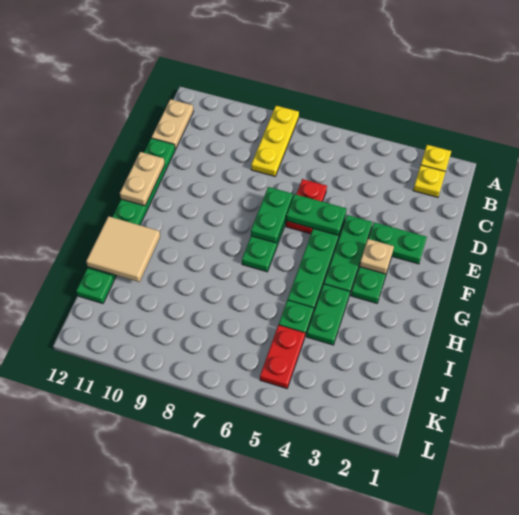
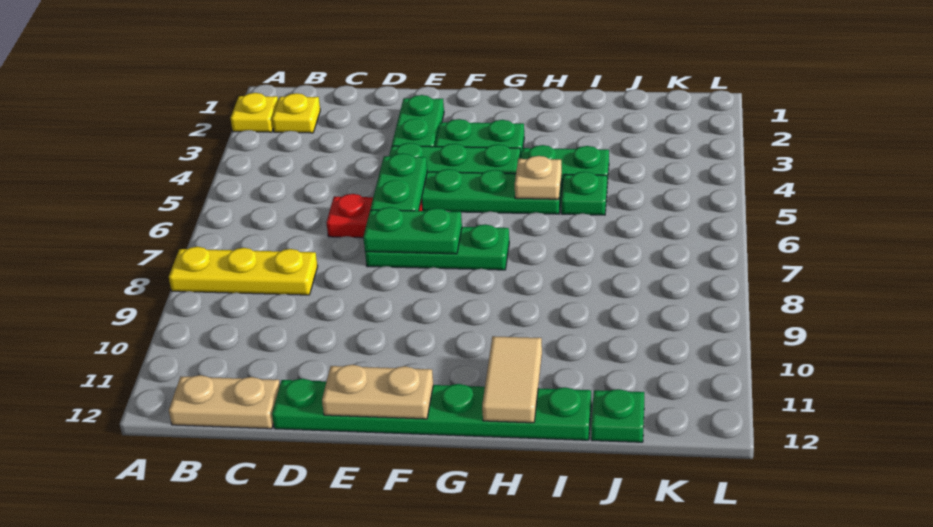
tan plate F3 level 2 -> tan plate H5 level 2
tan tile H11:I12 level 2 -> tan tile H11:H12 level 2
red plate J5:K5 level 1 -> none

